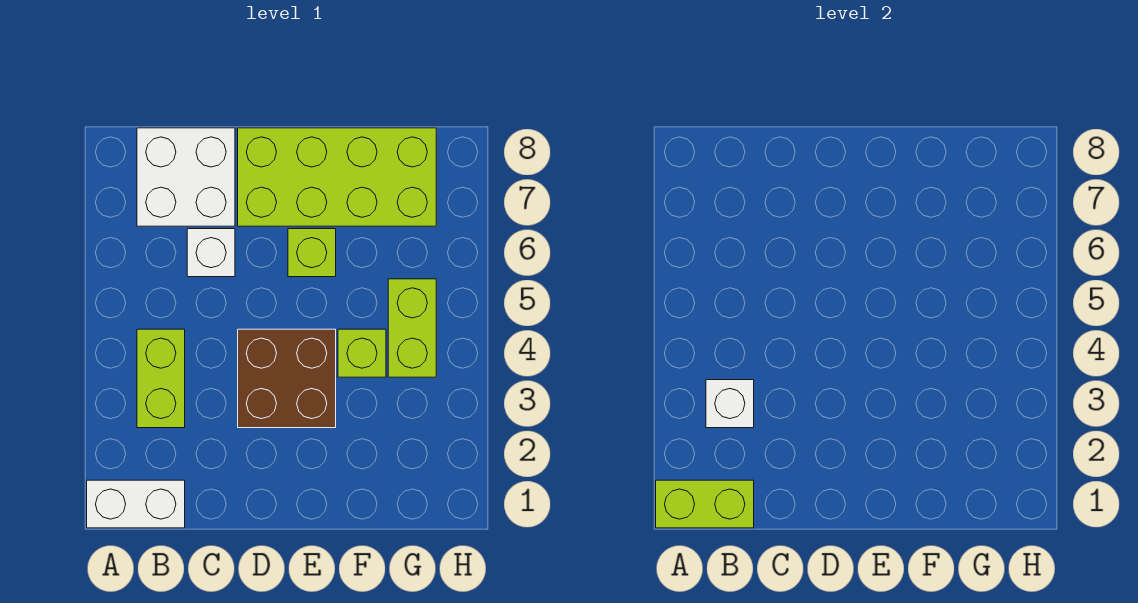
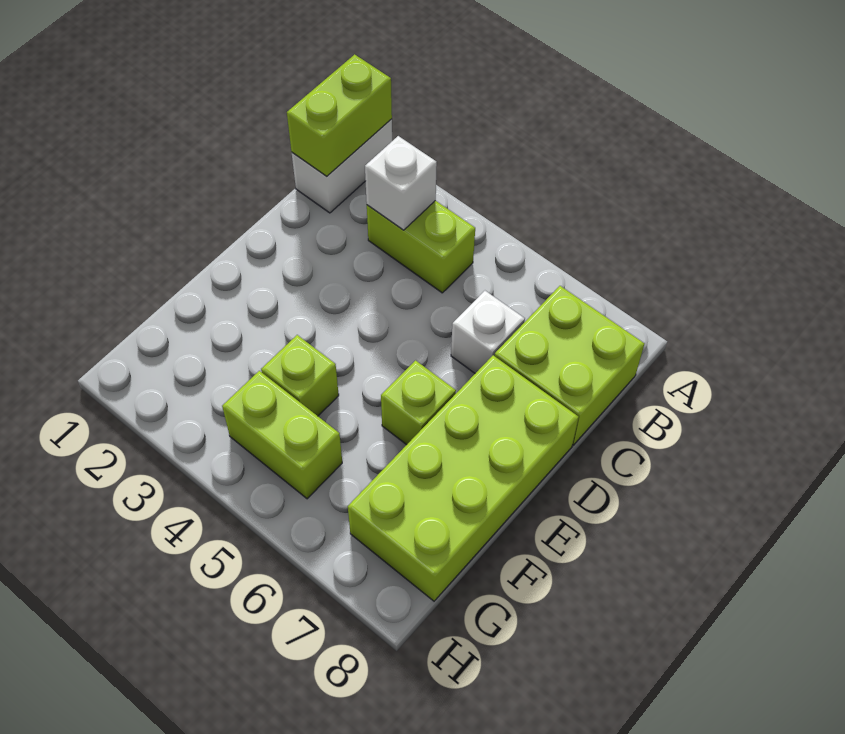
white brick B7:C8 level 1 -> lime brick B7:C8 level 1
brown brick D3:E4 level 1 -> none

